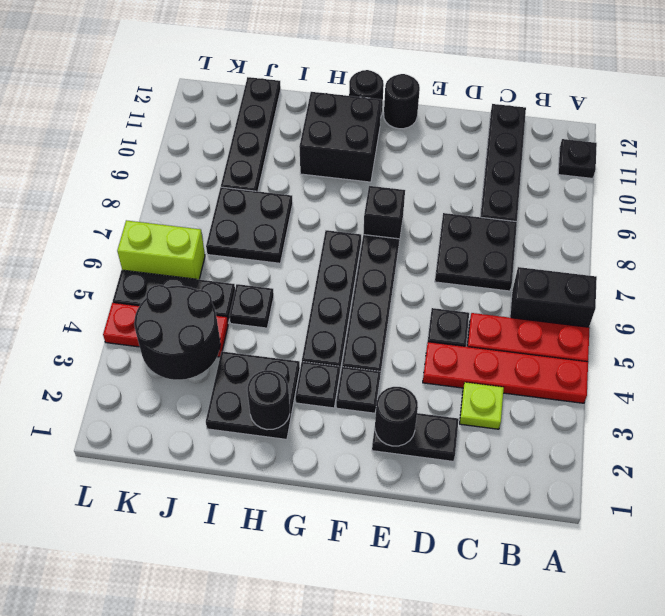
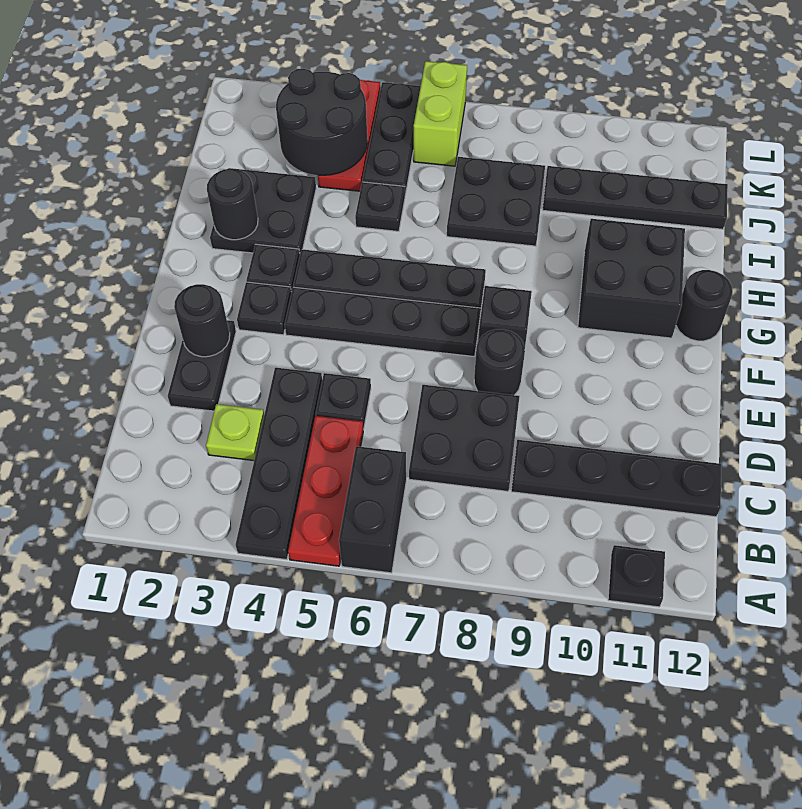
red plate A4:D4 level 1 -> black plate A4:D4 level 1
black round brick F12 level 1 -> black round brick E8 level 1

